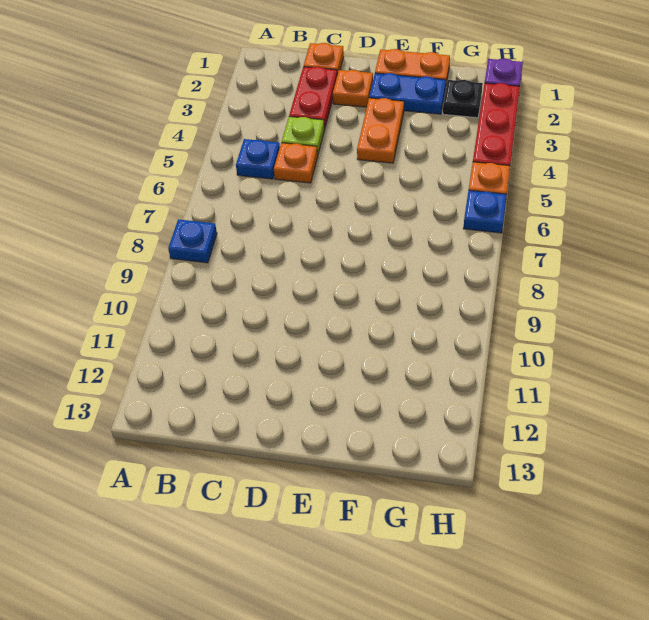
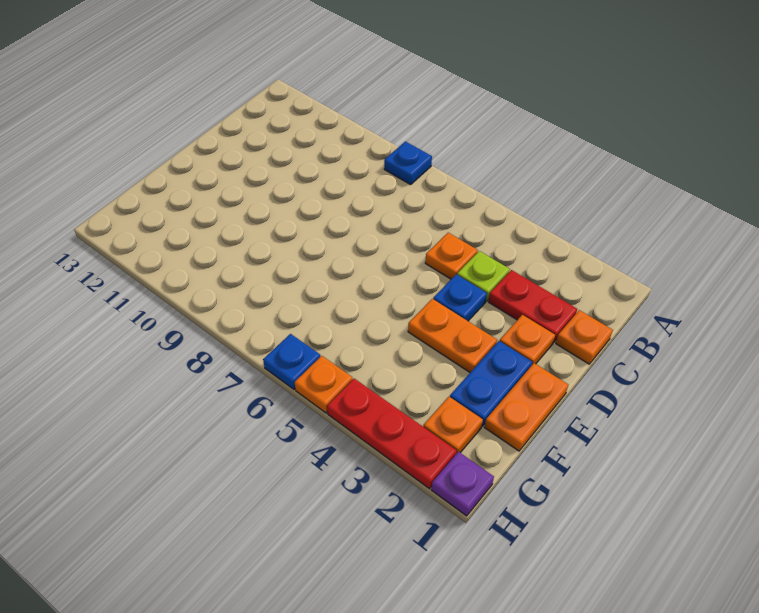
blue plate B5 level 1 -> blue plate D4 level 1
black plate G2 level 1 -> orange plate G2 level 1

